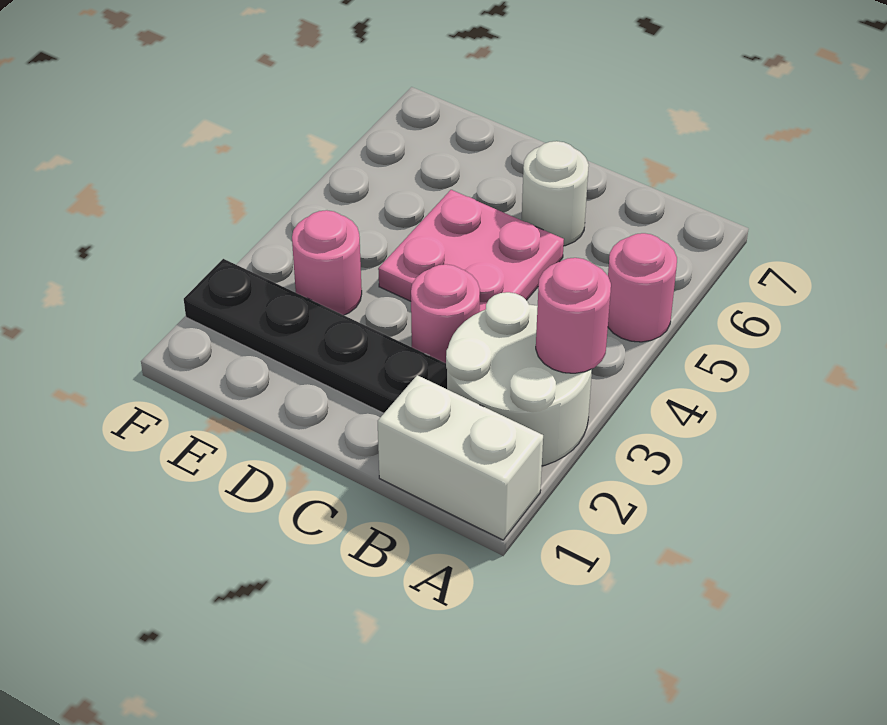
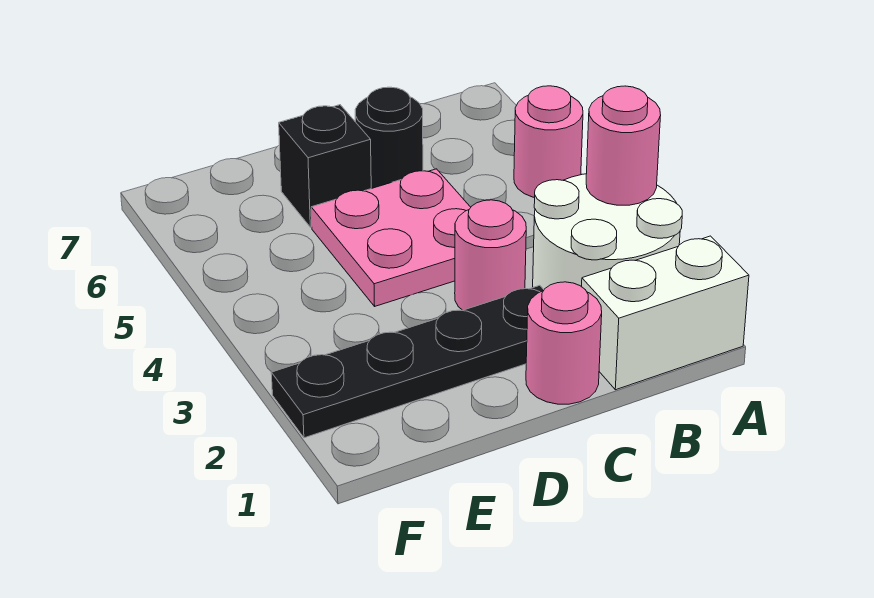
white round brick C6 level 1 -> black round brick C6 level 1
none -> black brick D6 level 1
pink round brick E3 level 1 -> pink round brick C1 level 1

